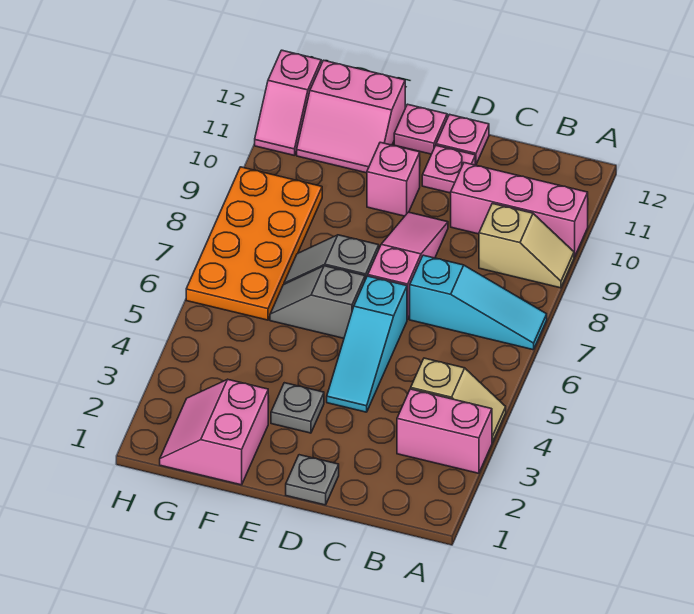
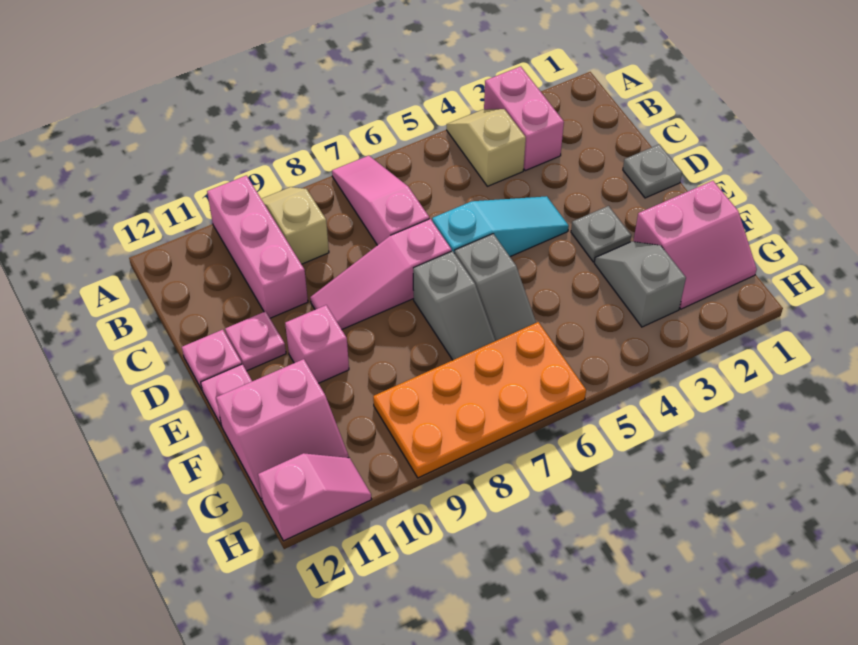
cyan slope A7:C7 level 1 top C -> pink slope A7:C7 level 1 top C
none -> grey slope F3:G3 level 1 top G
pink slope F11:G12 level 1 top 12 -> pink slope F11:G12 level 1 top F

